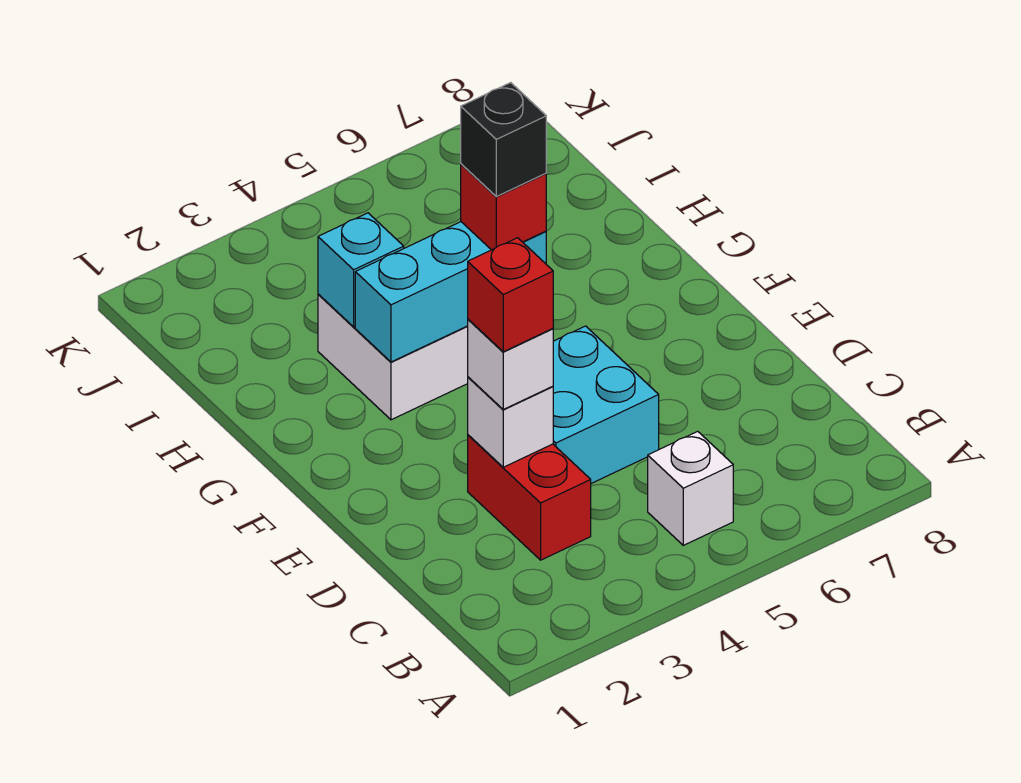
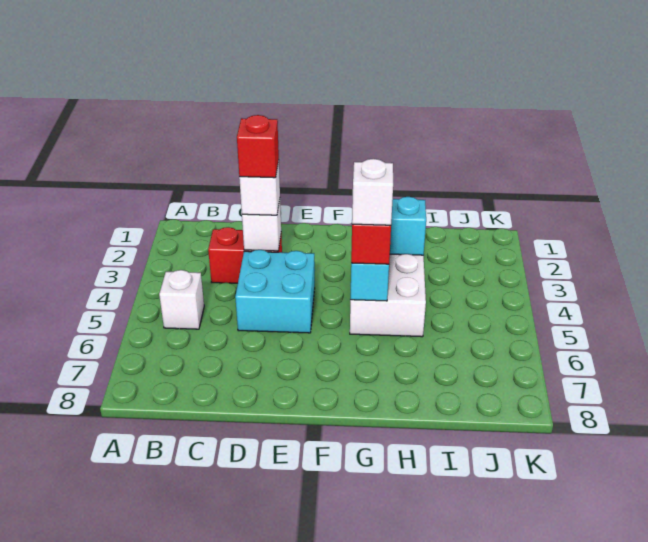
black brick G5 level 4 -> white brick G5 level 4

